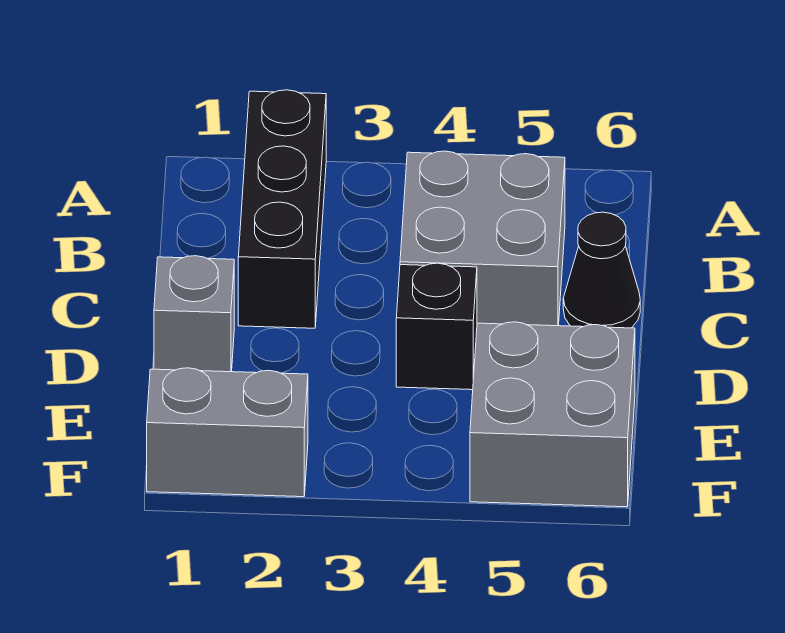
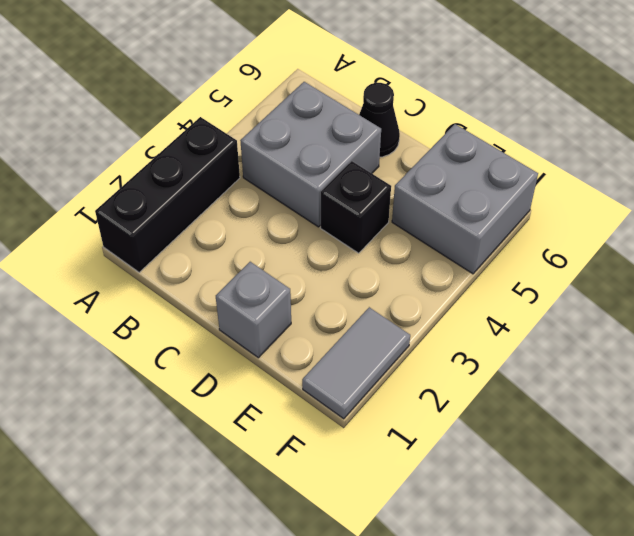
black brick A2:C2 level 1 -> black brick A1:A3 level 1
grey brick F1:F2 level 1 -> grey tile F1:F2 level 1

